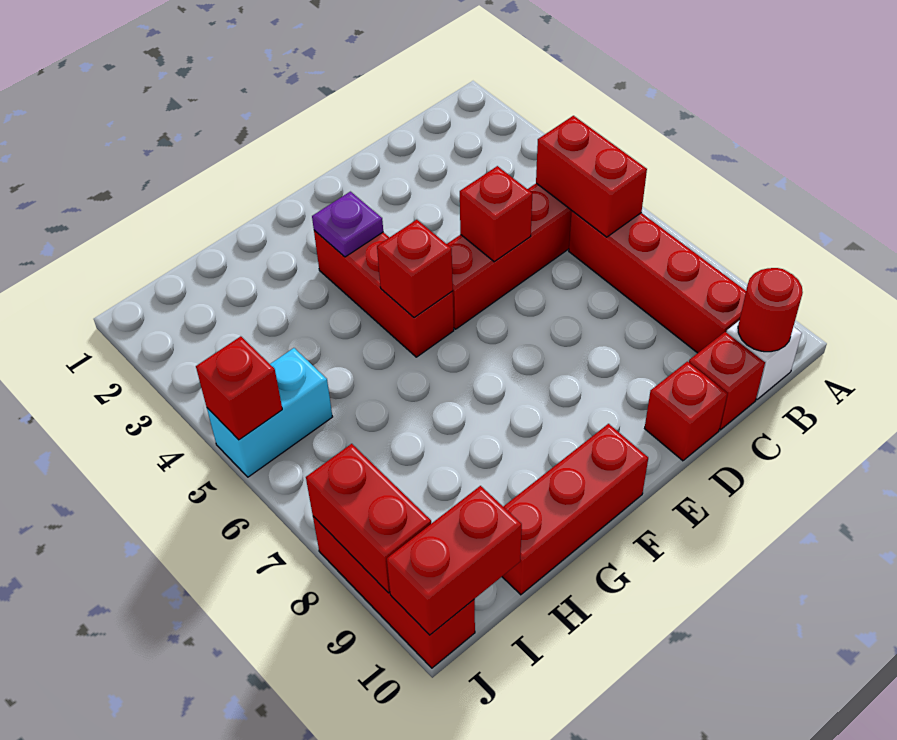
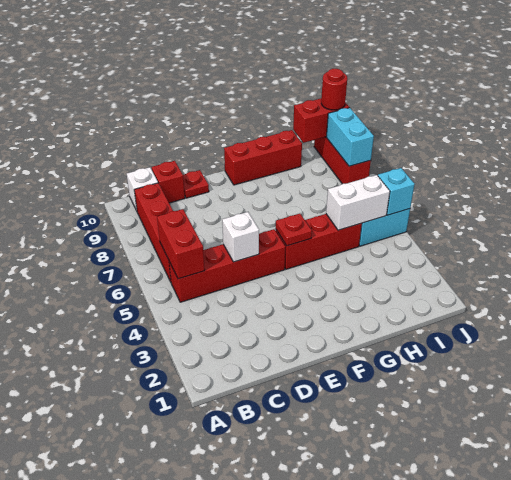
red round brick B10 level 2 -> red round brick J10 level 3
red brick D5 level 2 -> white brick D5 level 2
red brick D10 level 1 -> red plate D10 level 1
red brick F3:F5 level 1 -> red brick F5:H5 level 1
purple plate F3 level 2 -> none
red brick F5 level 2 -> red plate F5 level 2
none -> white brick H5:I5 level 2
red brick J5 level 2 -> cyan brick J5 level 2
red brick J8:J9 level 2 -> cyan brick J8:J9 level 2

